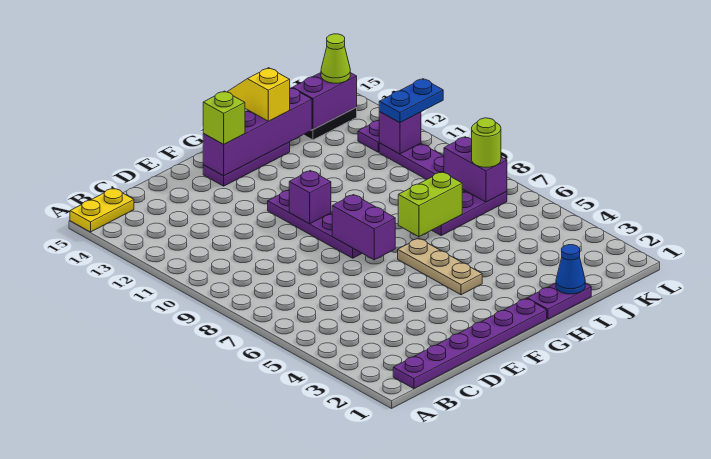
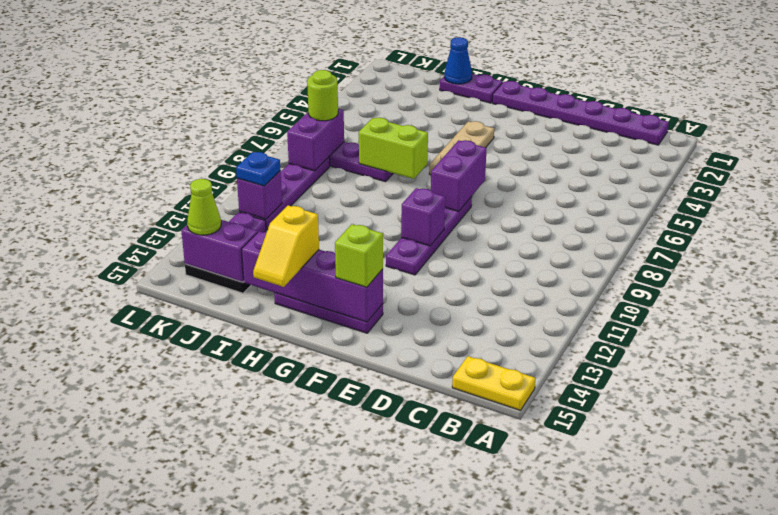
blue plate K11:L11 level 3 -> blue plate K11 level 3

